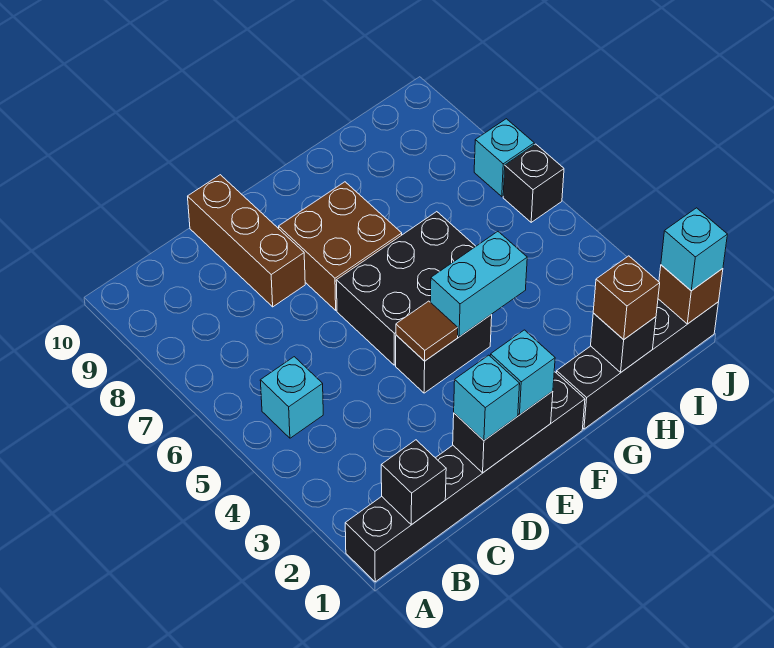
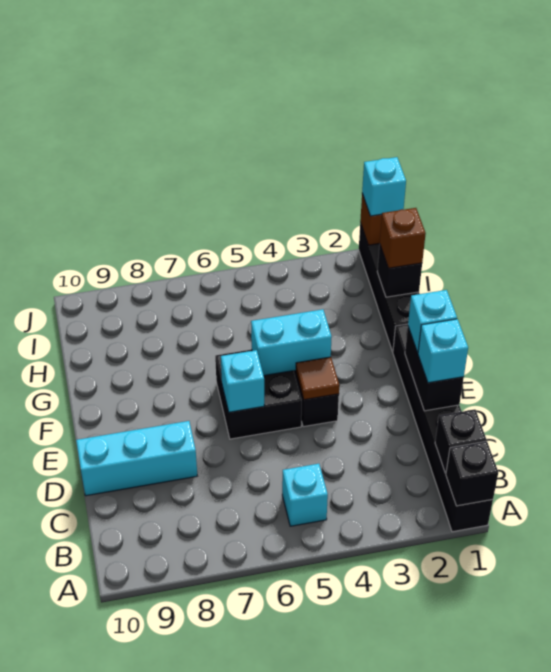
brown brick D8:D10 level 1 -> cyan brick D8:D10 level 1
black brick E5:G6 level 1 -> black brick E5:F6 level 1
brown brick E7:F8 level 1 -> none
cyan brick F4:G4 level 2 -> cyan brick F4:F5 level 2
black brick J6 level 1 -> black brick A1 level 2
cyan brick J7 level 1 -> cyan brick E6 level 2

